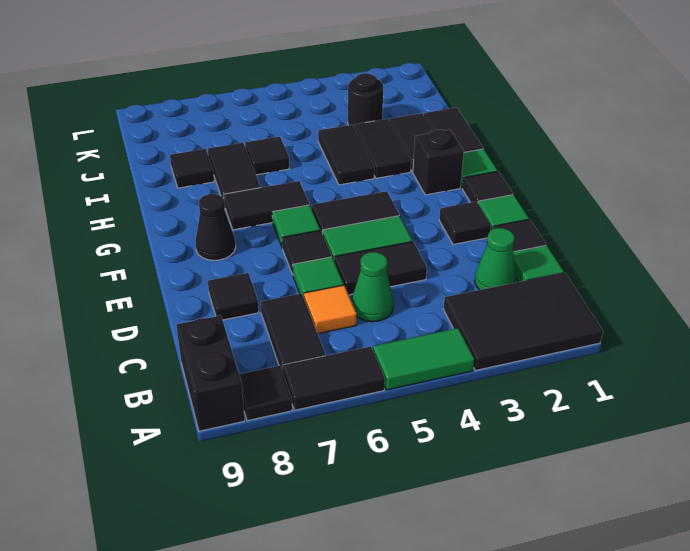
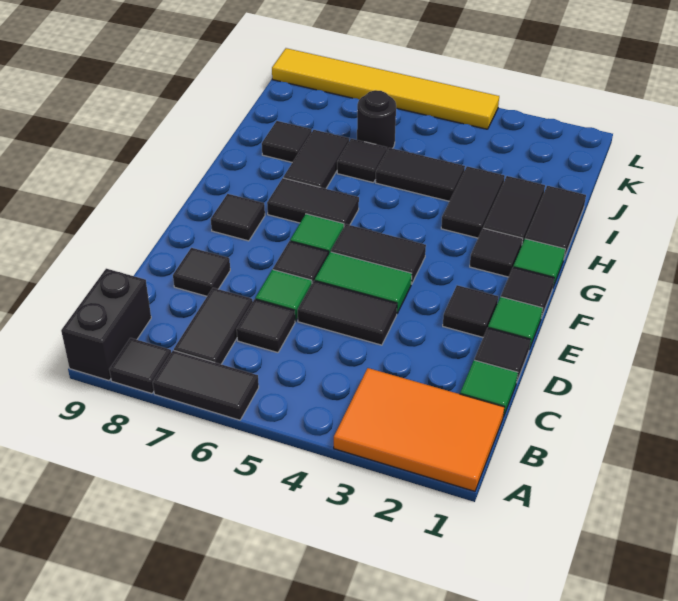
black tile A1:B3 level 1 -> orange tile A1:B3 level 1
green tile A4:A5 level 1 -> none
green cone C2 level 1 -> none
green cone C5 level 1 -> none
orange tile C6 level 1 -> black tile C6 level 1
black cone F8 level 1 -> black tile F8 level 1
black brick G2 level 1 -> black tile G2 level 1
black tile H4:I4 level 1 -> black tile I4:I5 level 1
black round brick J3 level 1 -> black round brick J6 level 1
none -> yellow tile L4:L9 level 1

